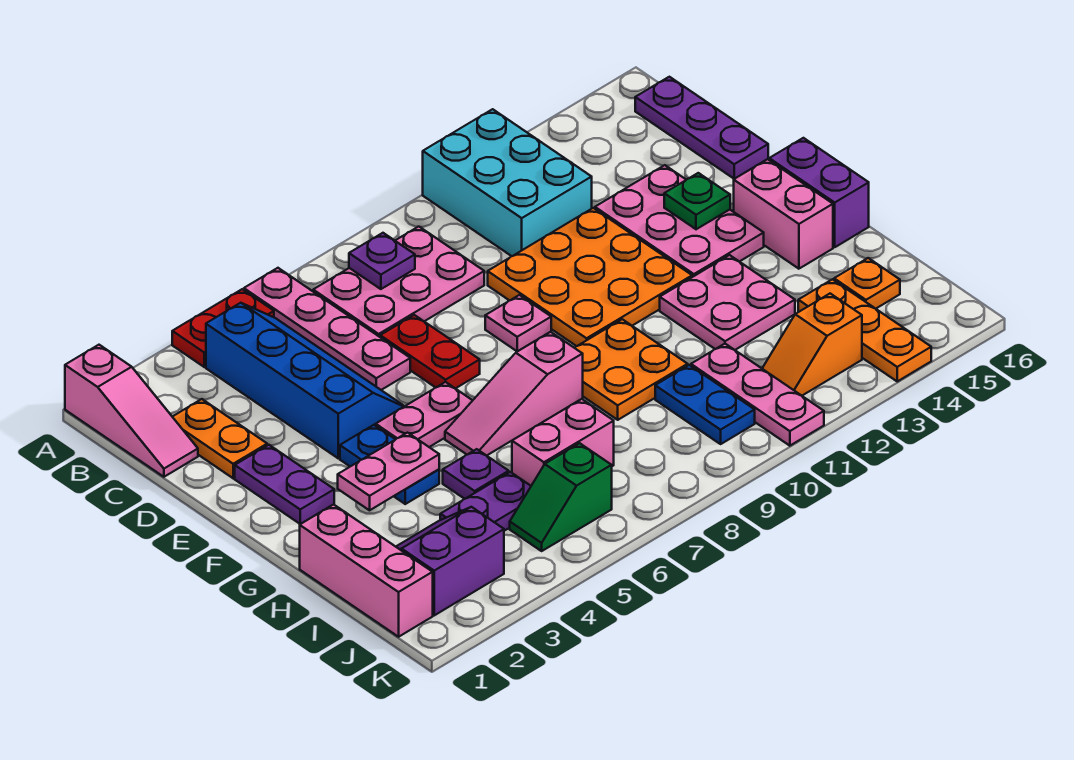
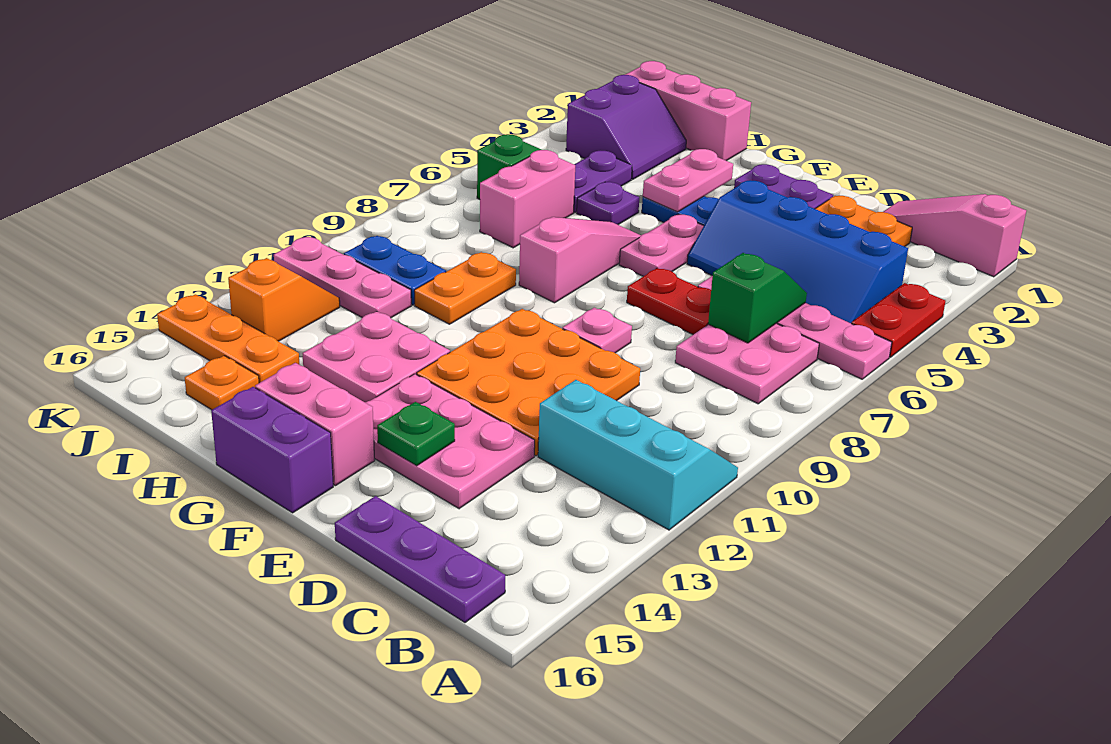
cyan brick A11:C12 level 1 -> cyan slope A11:C12 level 1 top 12
pink plate B7:C9 level 1 -> pink plate B7:C8 level 1
purple plate B8 level 2 -> none
none -> green slope C6:C7 level 2 top 7
orange plate G9:H10 level 1 -> orange plate H9:H10 level 1

